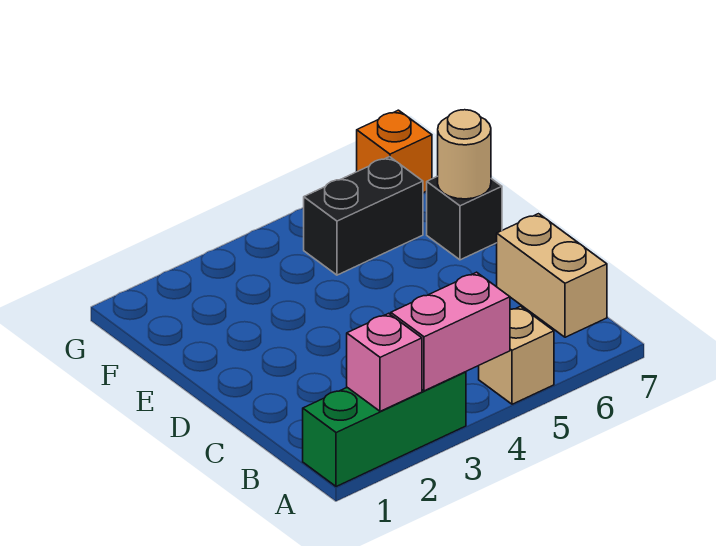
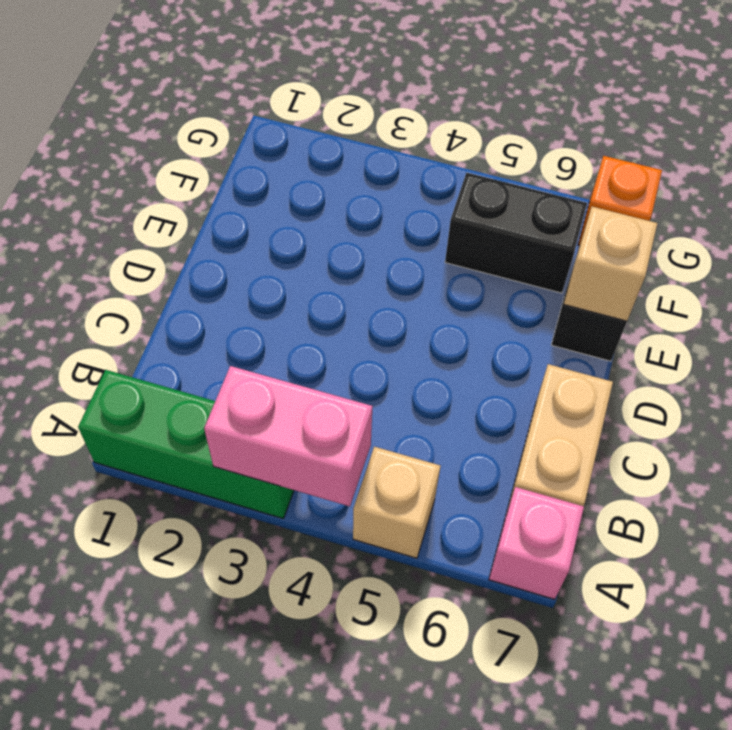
pink brick A2 level 2 -> pink brick A7 level 1
tan round brick E7 level 2 -> tan brick E7 level 2

